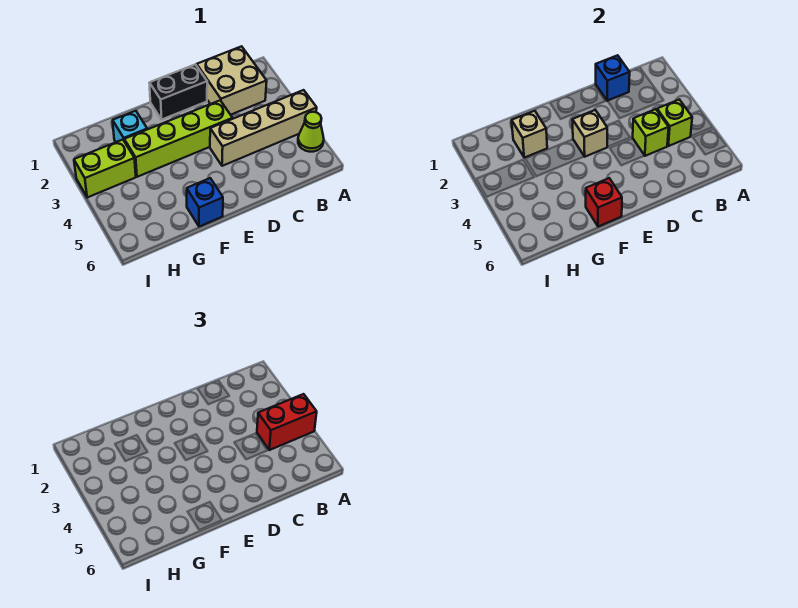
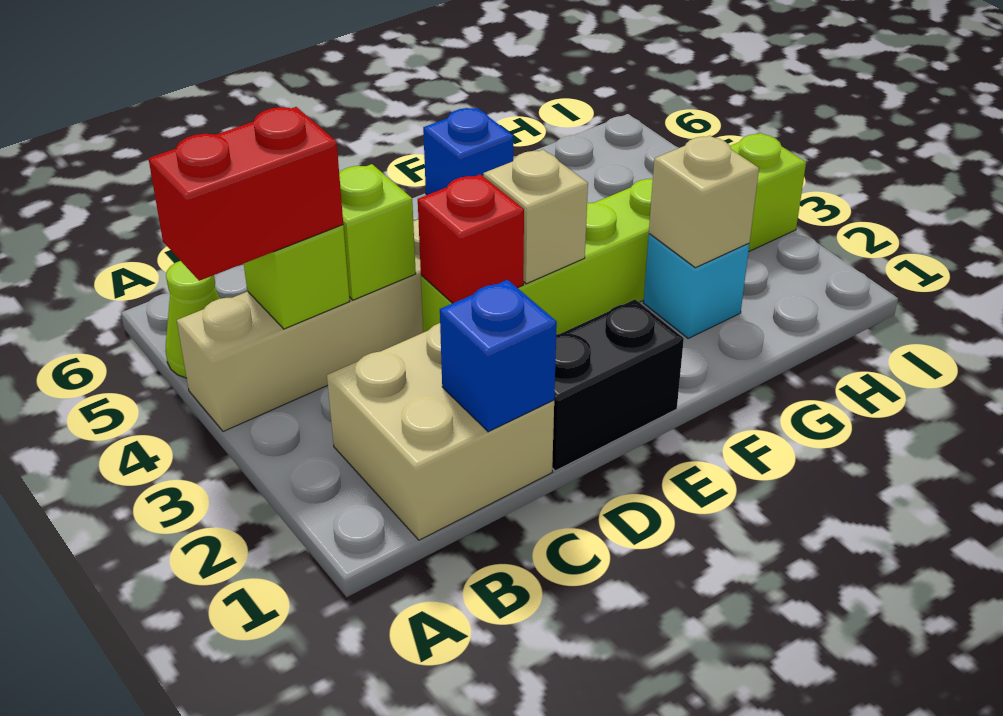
red brick F6 level 2 -> red brick D3 level 2

